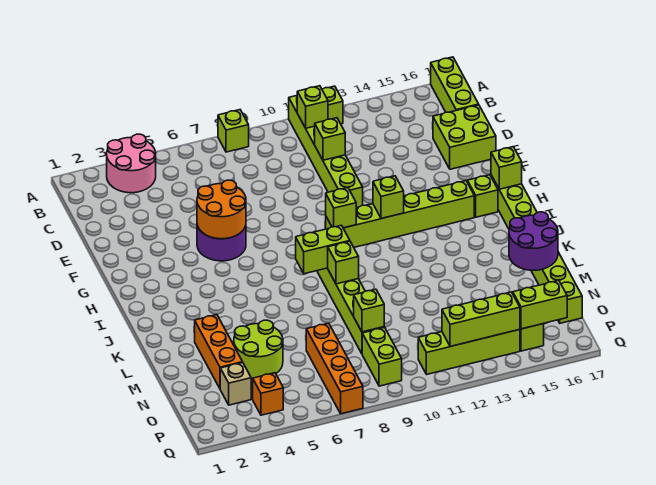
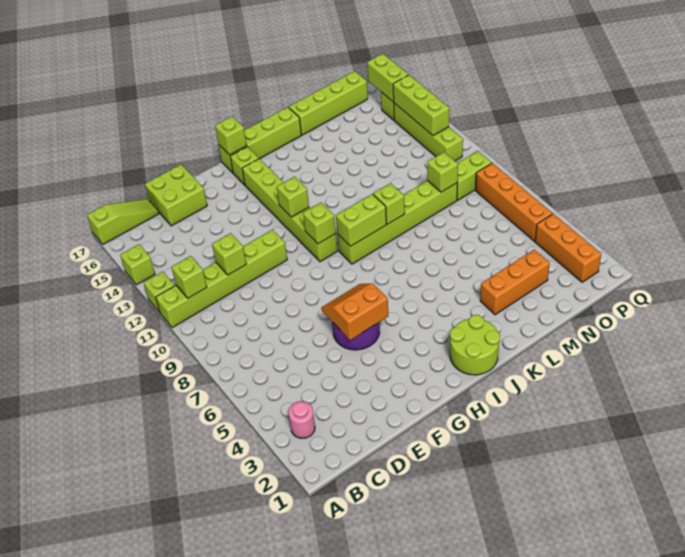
pink round brick A3:B4 level 1 -> pink round brick B3 level 1
lime brick A8 level 1 -> lime brick A14 level 1
lime brick A17:C17 level 1 -> lime slope A17:C17 level 1 top A
orange round brick F5:G6 level 2 -> orange slope F5:G6 level 2 top 5
lime brick J8:J9 level 2 -> lime brick I9:J9 level 2
purple round brick L16:M17 level 2 -> none
lime round brick M4:N5 level 1 -> lime round brick I1:J2 level 1
orange brick N7:Q7 level 1 -> orange brick P5:P8 level 1
tan brick O3 level 1 -> none
orange brick P4 level 1 -> orange brick P2:P4 level 1

